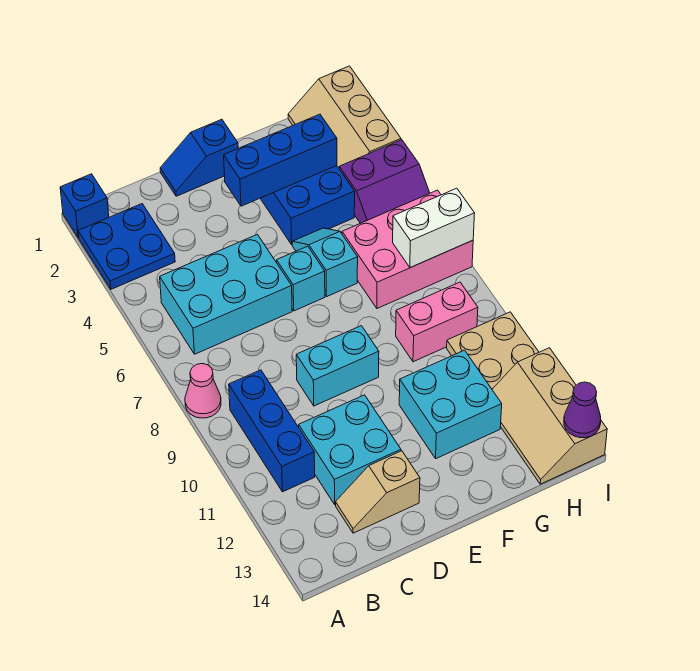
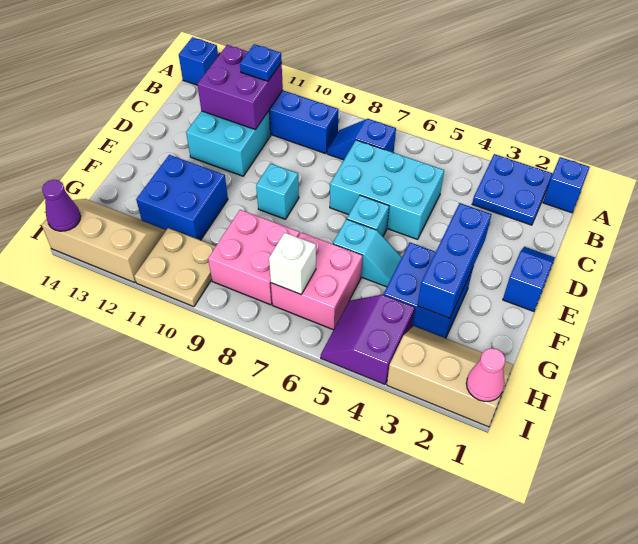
pink cone A8 level 1 -> pink cone I1 level 2
none -> blue brick A14 level 1
cyan brick B5:D6 level 1 -> cyan brick C5:D7 level 1
none -> blue slope B7:B8 level 1 top 7
none -> purple brick B11:C12 level 2
none -> blue plate B11 level 3
tan slope C13:D13 level 1 top D -> none
cyan brick D9:E9 level 1 -> cyan brick E9 level 1
cyan brick F11:G12 level 1 -> blue brick F11:G12 level 1
pink brick G6:I7 level 1 -> pink brick G6:H7 level 1
pink brick G9:H9 level 1 -> pink brick G8:H9 level 1
white brick H7:I7 level 2 -> white brick H7 level 2

